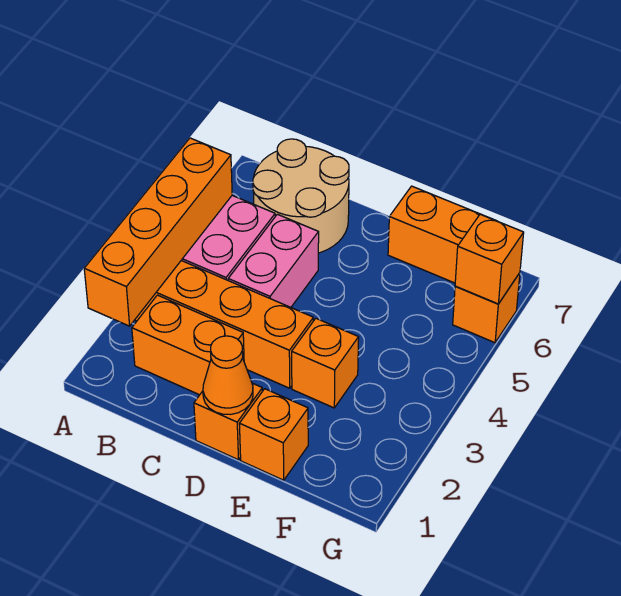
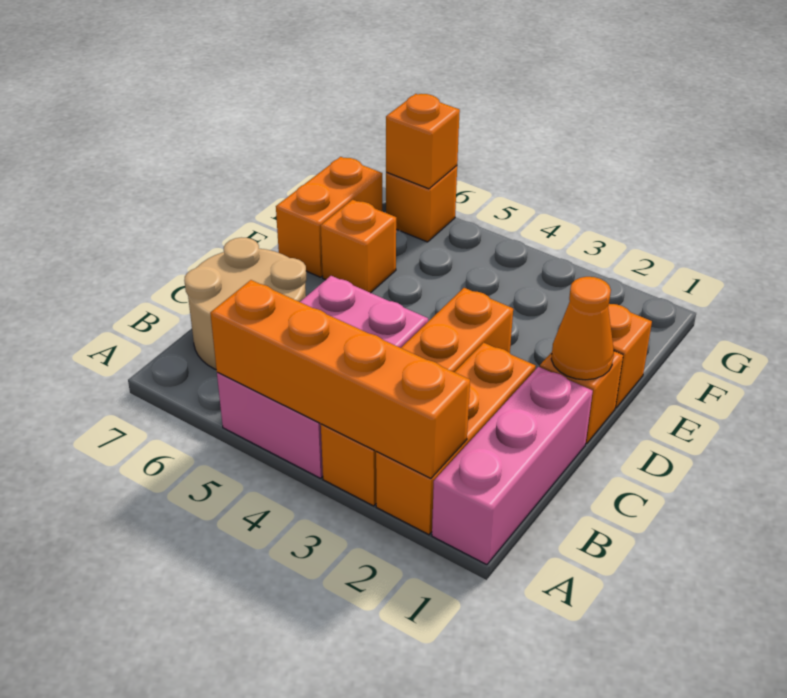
none -> pink brick A1:C1 level 1
orange brick B2:C2 level 1 -> orange brick A2:C2 level 1
orange brick E3 level 1 -> orange brick E6 level 1

